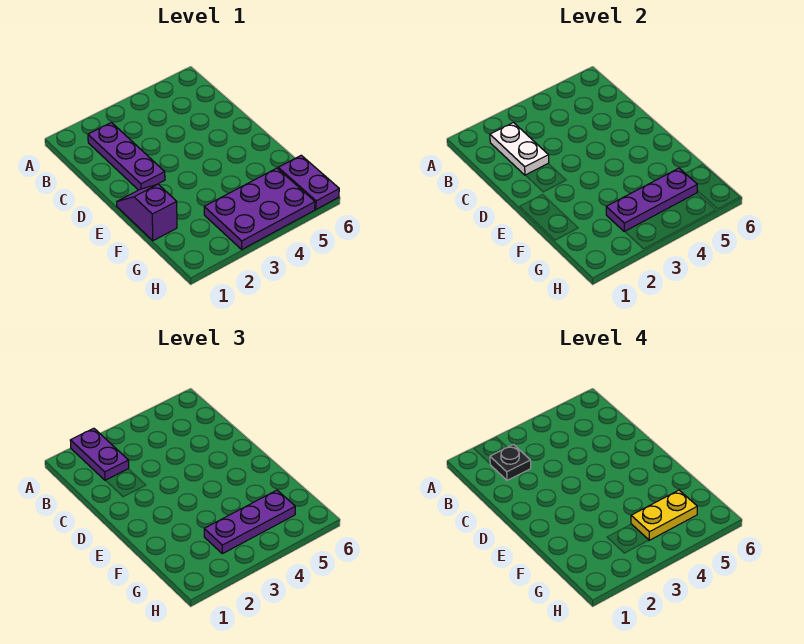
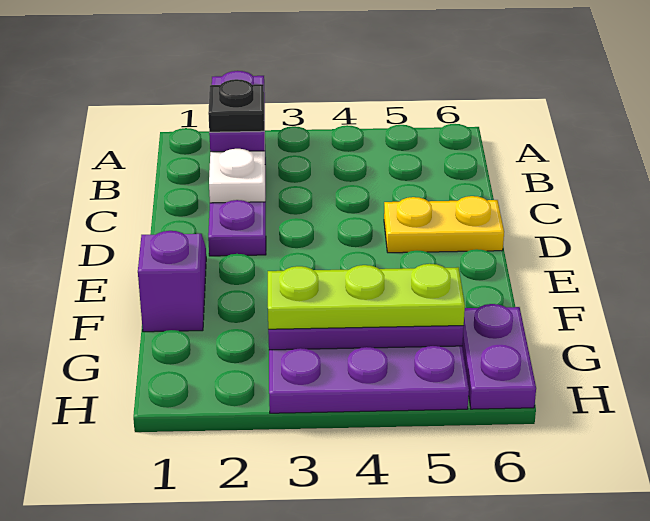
purple plate G3:G5 level 3 -> lime plate G3:G5 level 3
yellow plate G4:G5 level 4 -> yellow plate D5:D6 level 1

